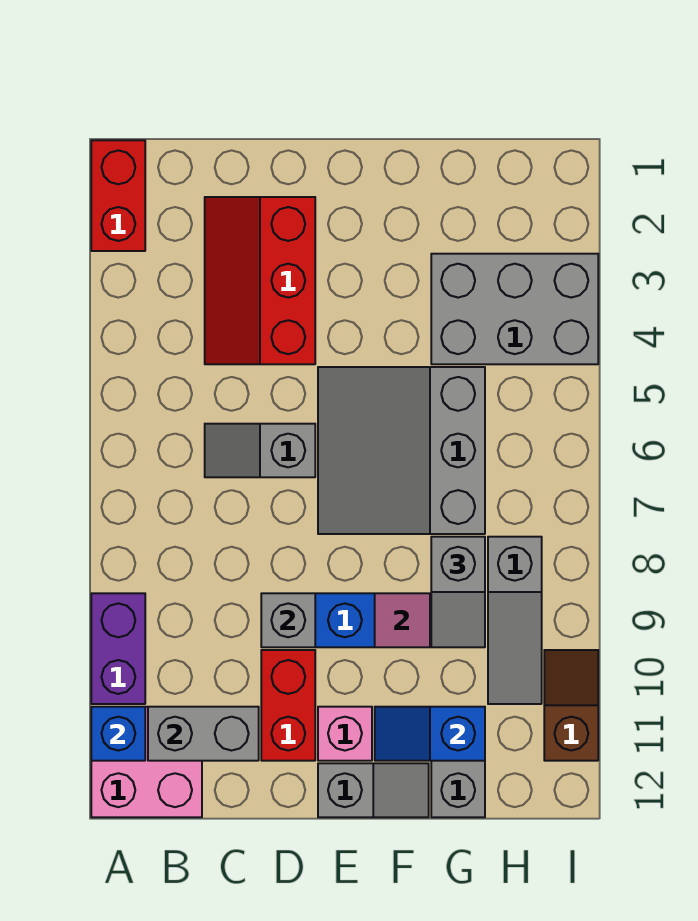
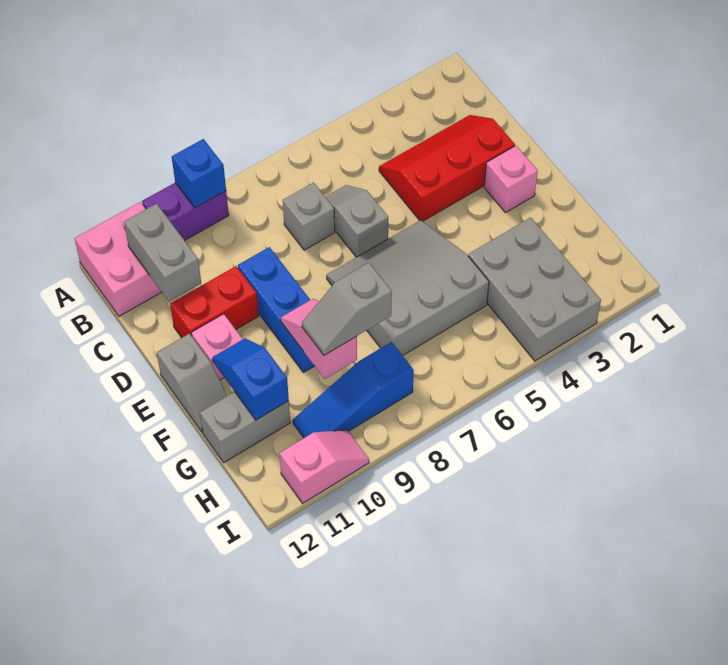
red brick A1:A2 level 1 -> none
blue brick A11 level 2 -> blue brick A9 level 2
grey brick D9 level 2 -> grey brick C7 level 1
none -> pink brick E2 level 1
grey slope H8:H10 level 1 top 8 -> blue slope H8:H10 level 1 top 8
brown slope I10:I11 level 1 top 11 -> pink slope I10:I11 level 1 top 11

